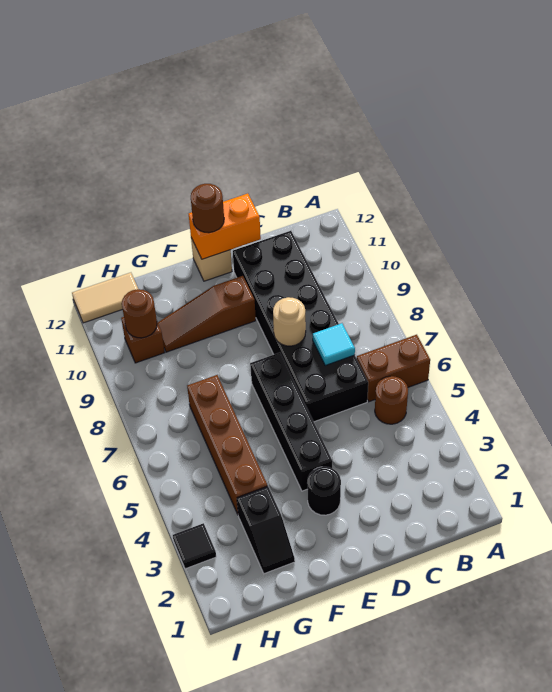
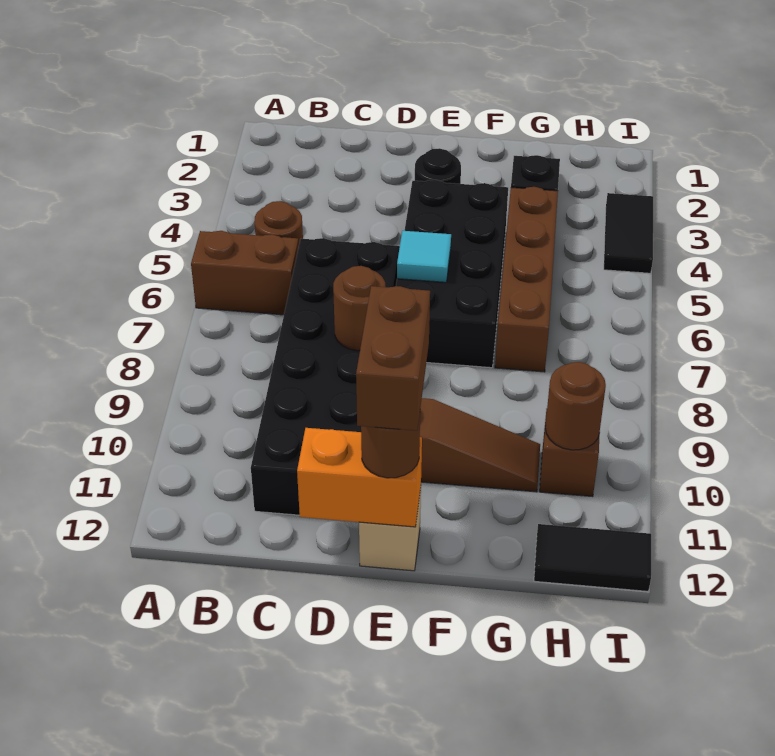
cyan tile C7 level 2 -> cyan tile E6 level 2
tan round brick D8 level 2 -> brown round brick D8 level 2
black brick E4:E7 level 1 -> black brick E4:F7 level 1
none -> brown brick E11:E12 level 4
tan tile H12:I12 level 1 -> black tile H12:I12 level 1
black tile I3 level 1 -> black tile I3:I4 level 1

